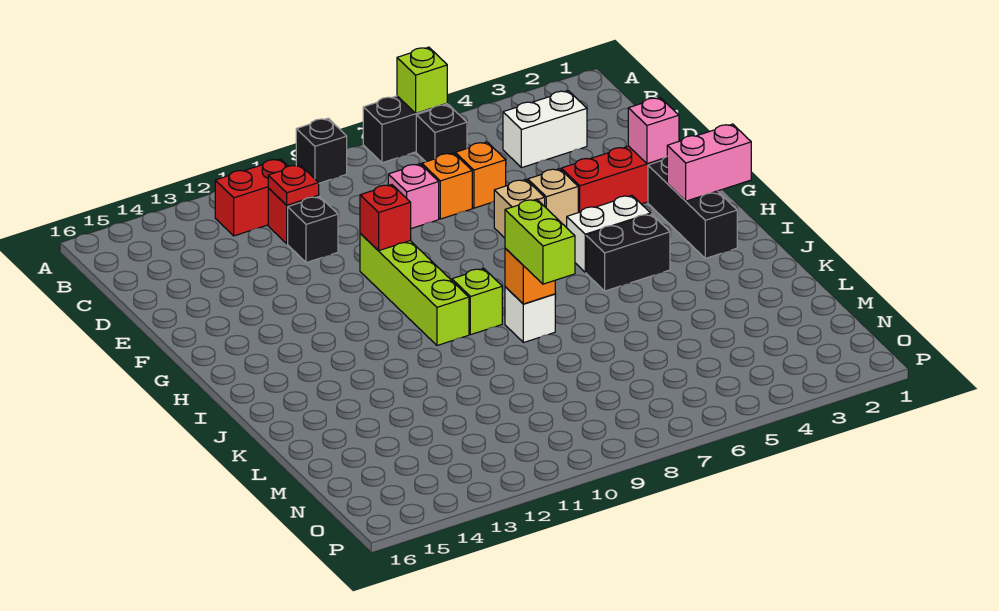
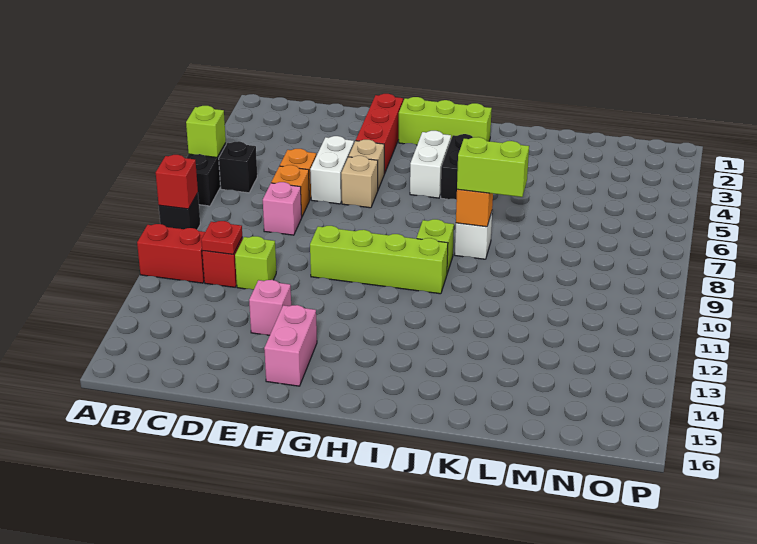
red brick B11:B12 level 1 -> red brick A11:B11 level 1
white brick C3:C4 level 1 -> white brick E5:E6 level 1
black brick D11 level 1 -> lime brick D11 level 1
pink brick F2 level 2 -> pink brick E13 level 1
red brick F10 level 2 -> red brick A9 level 2
black brick G2:I2 level 1 -> lime brick G2:I2 level 1
pink brick H1:H2 level 2 -> pink brick F14:F15 level 1

